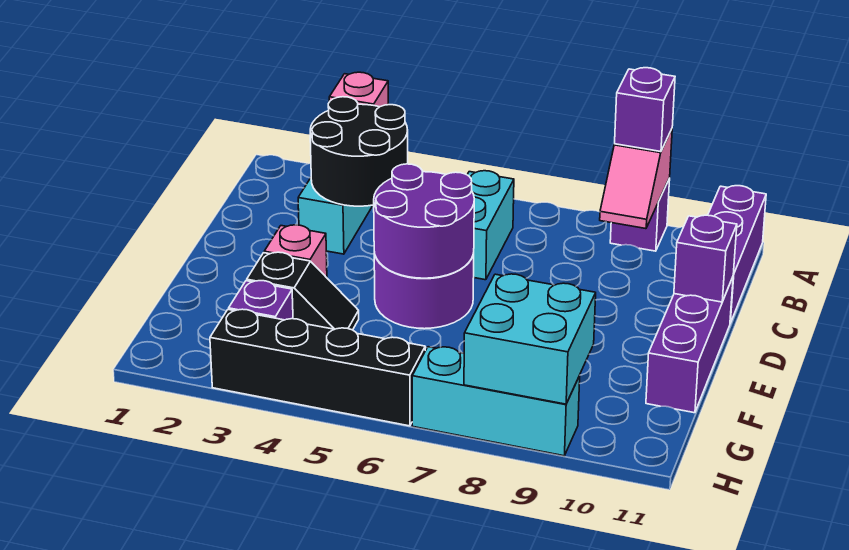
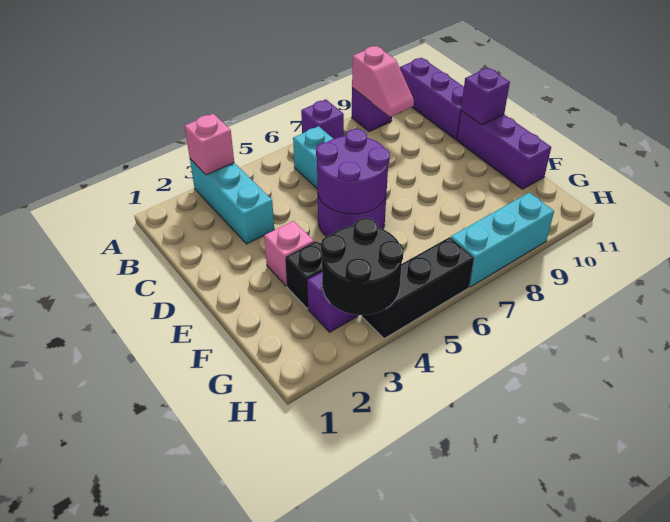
purple brick A9 level 3 -> purple brick A7 level 1
black round brick B3:C4 level 2 -> black round brick G3:H4 level 2
cyan brick G8:H9 level 2 -> none
black brick H3:H6 level 1 -> black brick H4:H6 level 1

